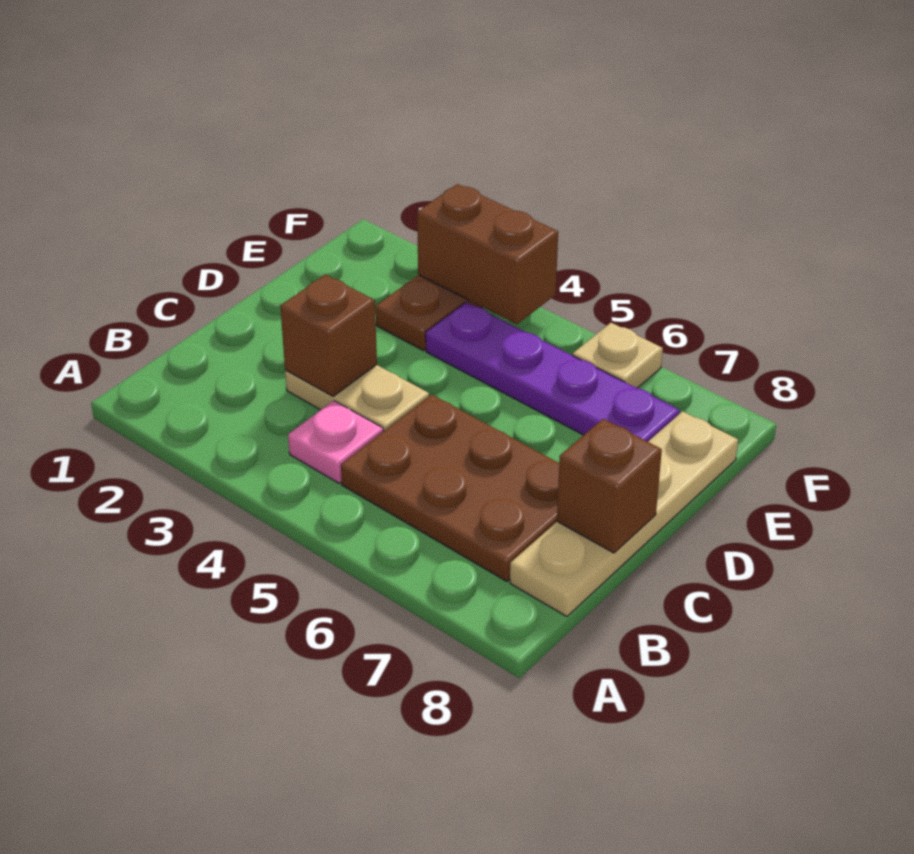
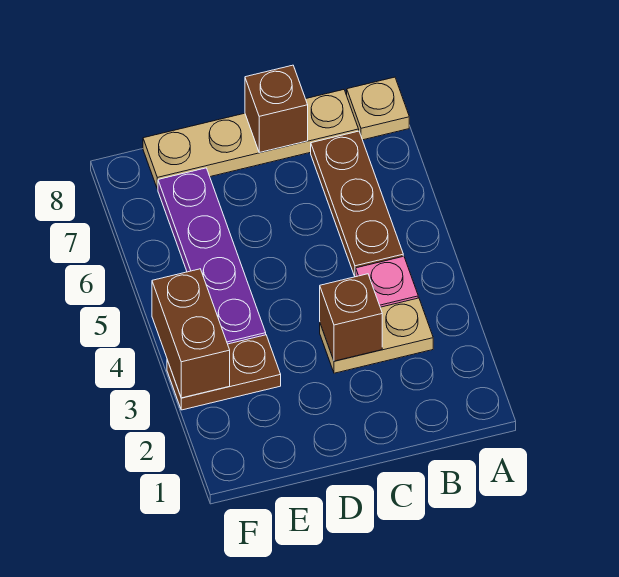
brown plate B5:C7 level 1 -> brown plate B5:B7 level 1
tan plate C3:C4 level 1 -> tan plate B3:C3 level 1
tan plate F6 level 1 -> tan plate A8 level 1

